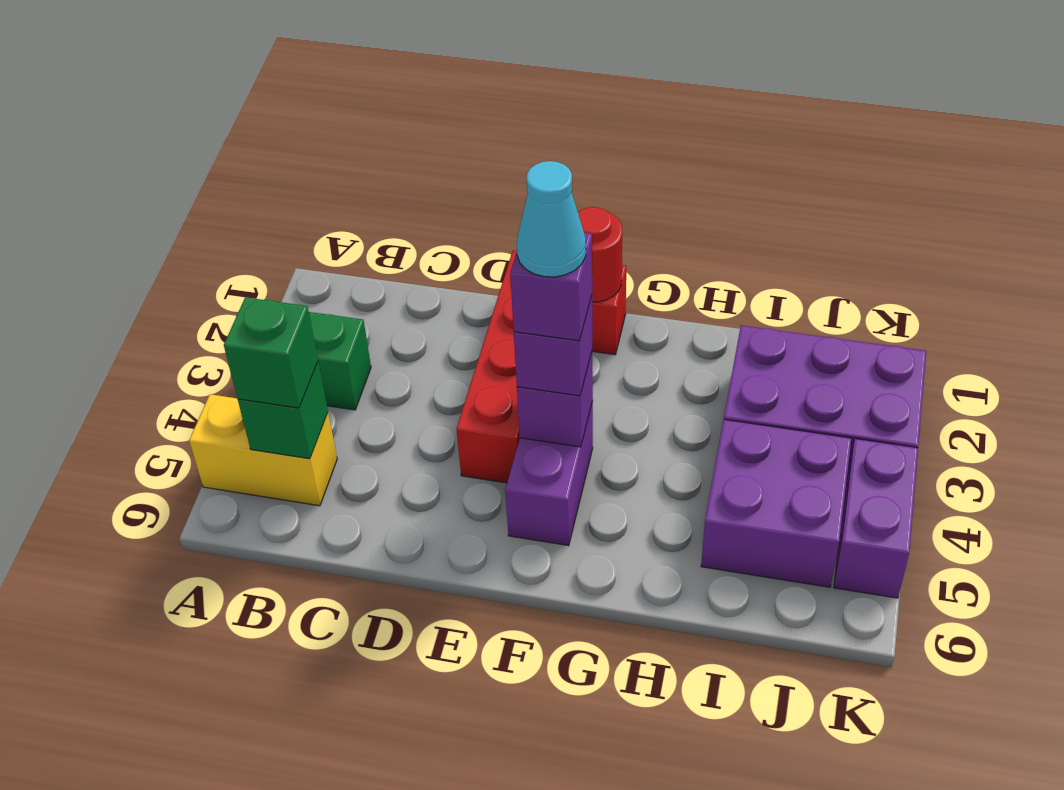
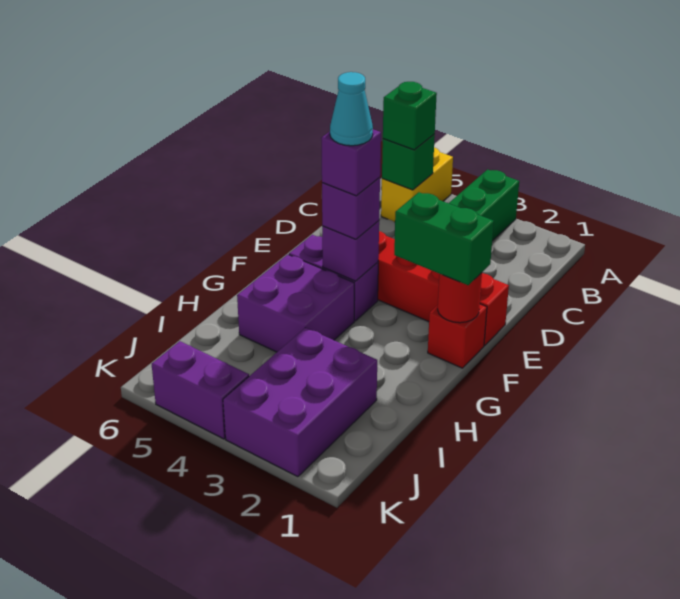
none -> green brick F1:F2 level 3
purple brick I4:J5 level 1 -> purple brick G4:H5 level 1

